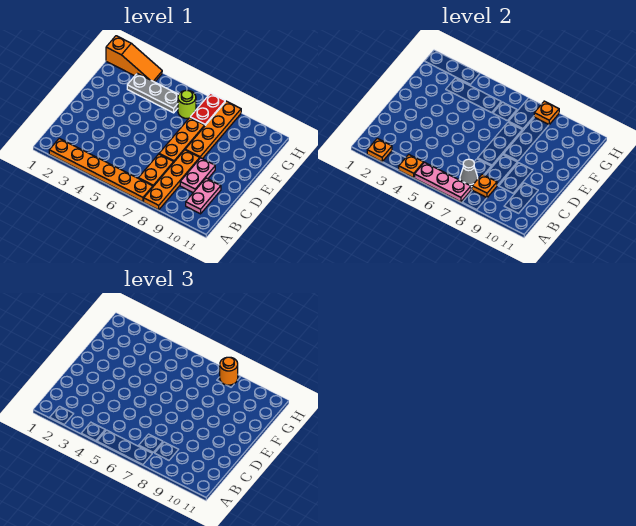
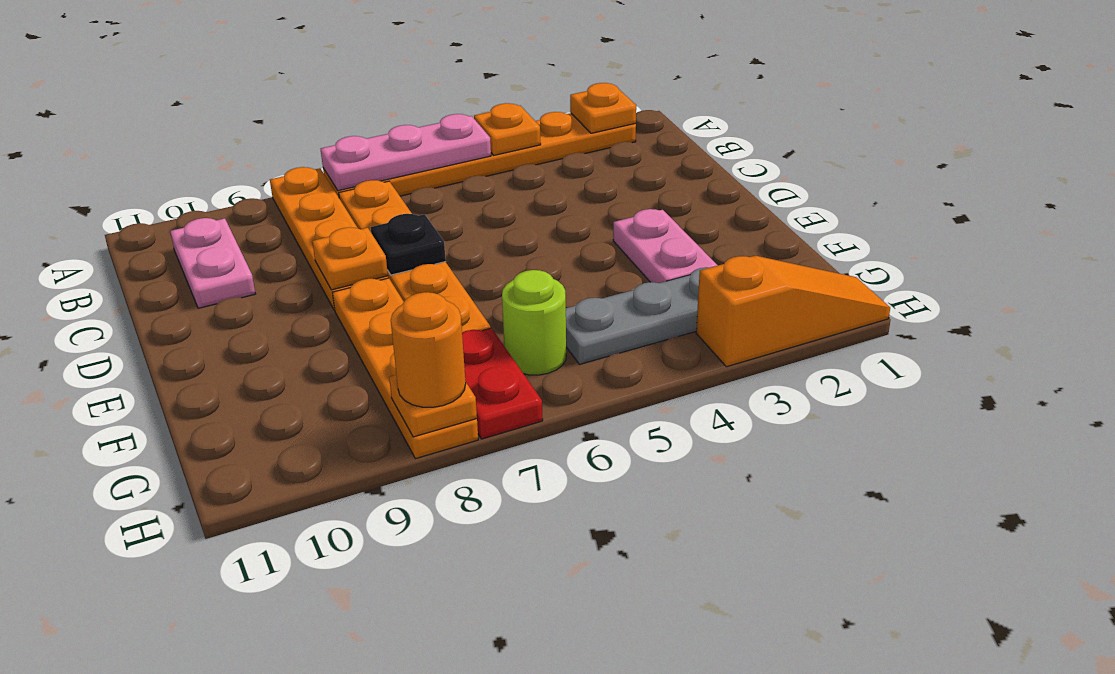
grey cone B7 level 2 -> none
orange plate B8 level 2 -> orange plate D8 level 2
pink plate C9:D9 level 1 -> pink plate E3:F3 level 1
none -> black plate D7 level 2
orange slope H1:H3 level 1 top 1 -> orange slope H1:H3 level 1 top 3

